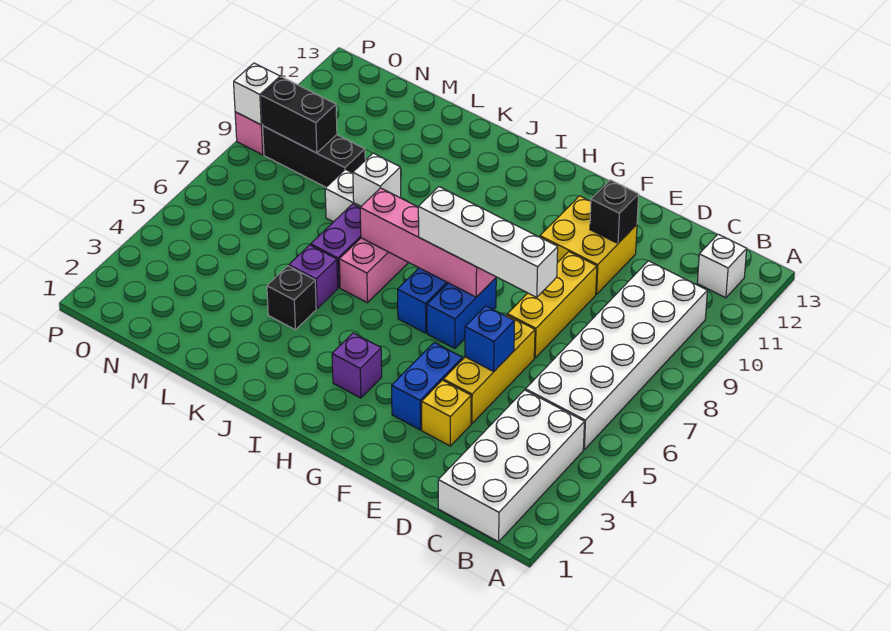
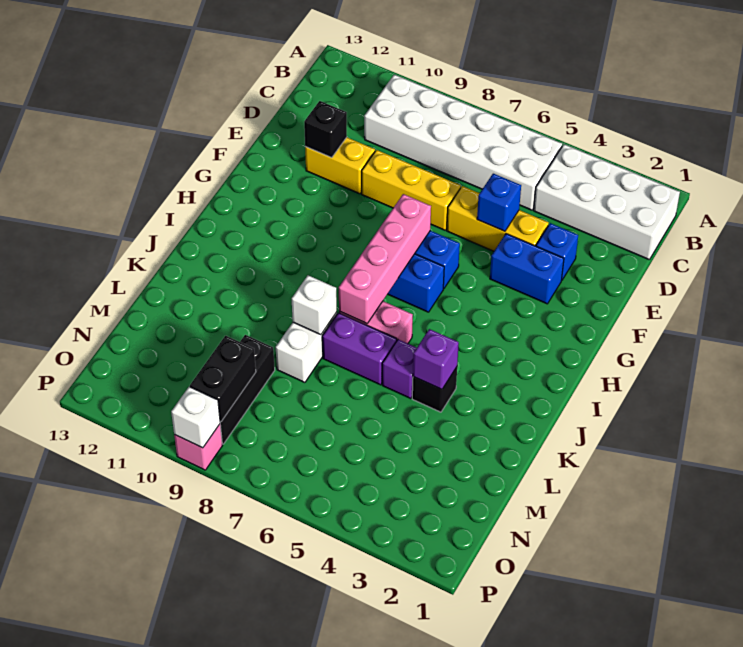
white brick B12 level 1 -> none
yellow brick E3 level 1 -> blue brick E3 level 1
white brick E7:H7 level 3 -> none
yellow brick E10:F11 level 1 -> yellow brick E10:E11 level 1
purple brick H3 level 1 -> purple brick K4 level 2

